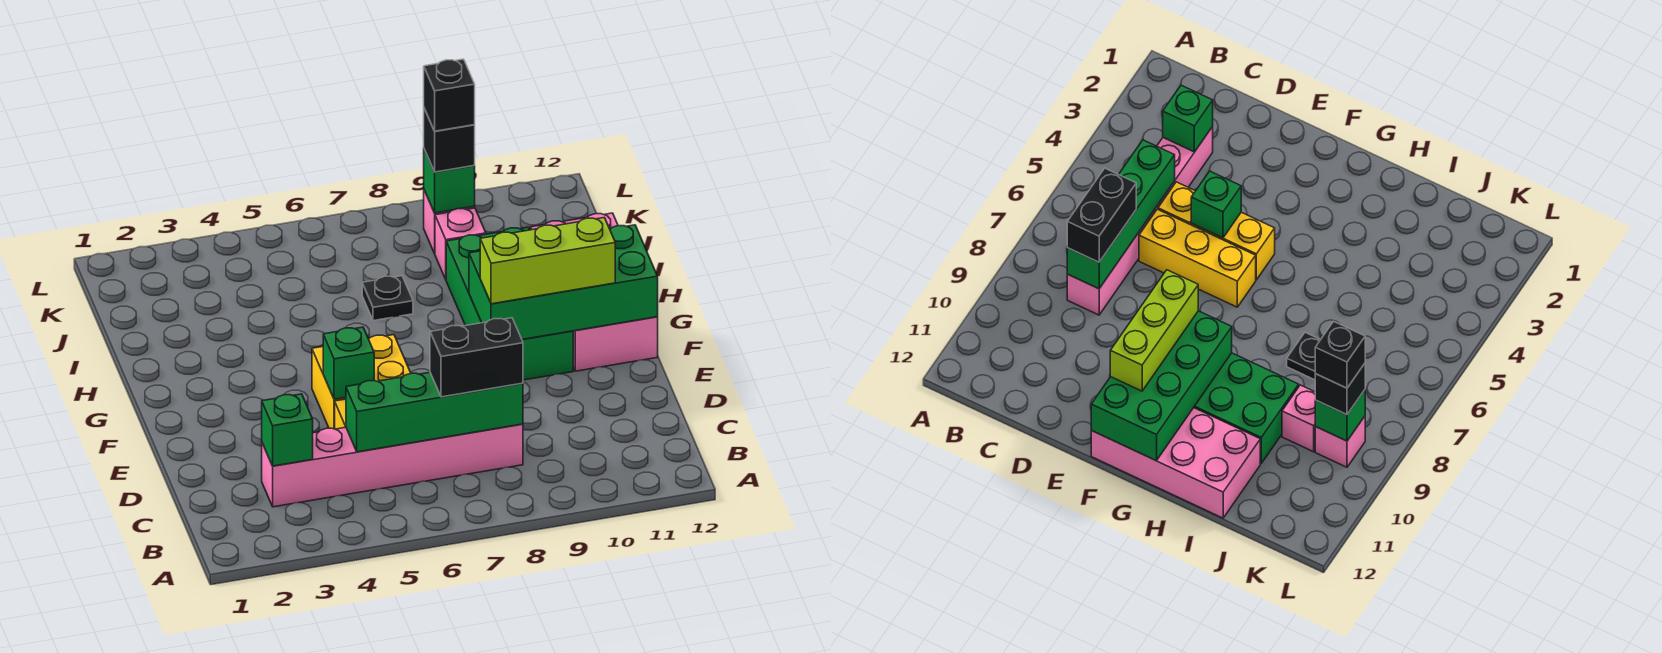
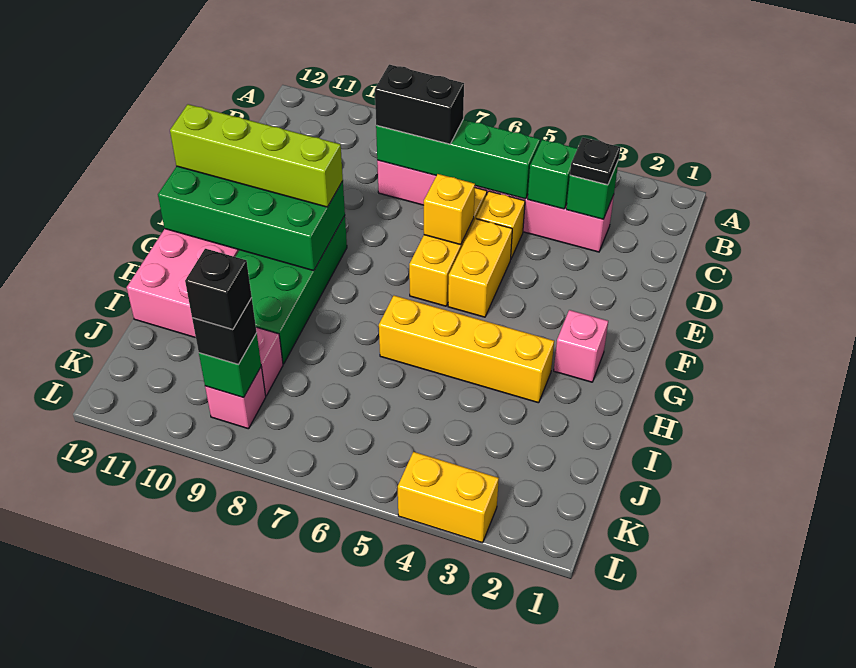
green brick E5 level 2 -> green brick C4 level 2
none -> yellow brick E6 level 2
lime brick F9:F11 level 3 -> lime brick F9:F12 level 3
none -> pink brick G2 level 1
none -> yellow brick H3:H6 level 1
black plate I7 level 1 -> black plate C3 level 3
none -> yellow brick L3:L4 level 1

